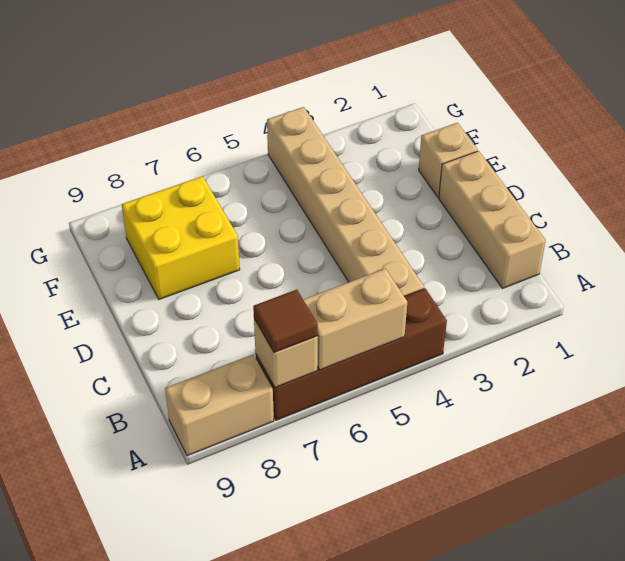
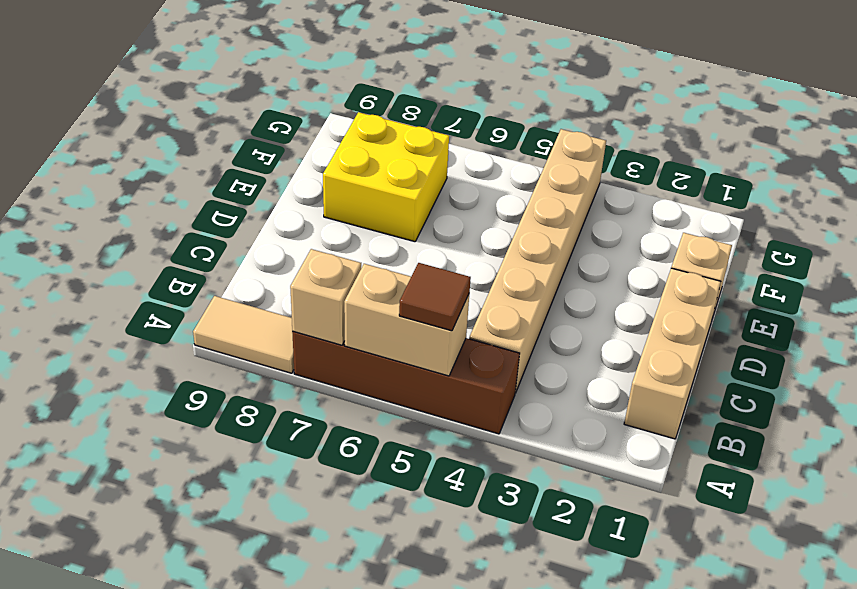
brown tile A7 level 3 -> brown tile A5 level 3
tan brick A8:A9 level 1 -> tan tile A8:A9 level 1

